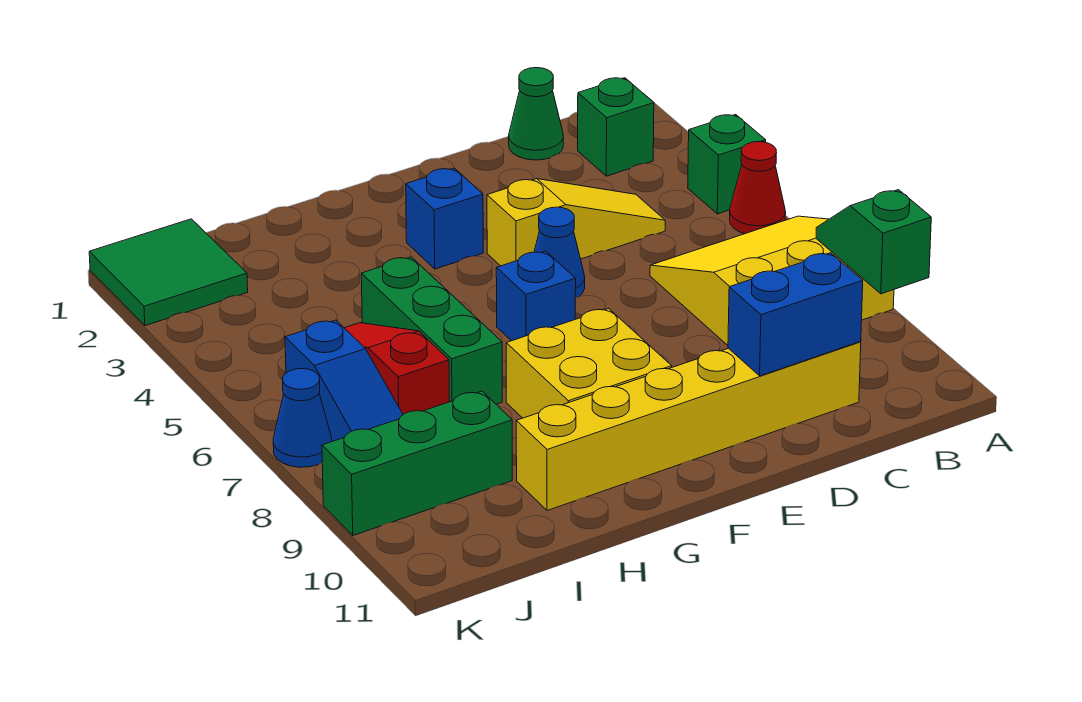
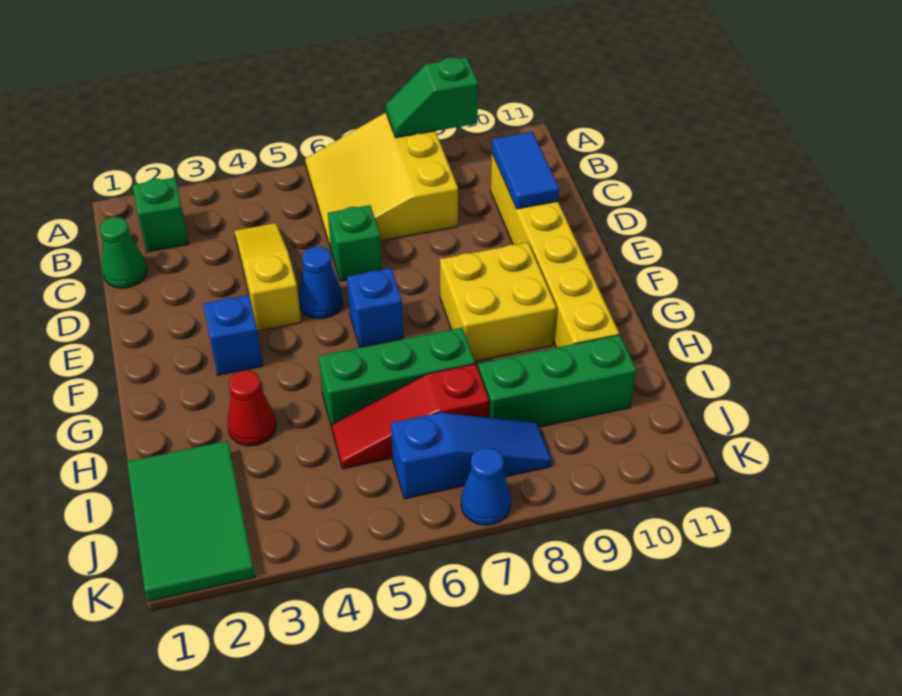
green brick A4 level 1 -> green brick D6 level 1
red cone A5 level 1 -> red cone H3 level 1
blue brick C10:D10 level 2 -> blue tile C10:D10 level 2
green brick I9:K9 level 1 -> green brick I8:I10 level 1
green tile J1:K2 level 1 -> green tile I1:K2 level 1

